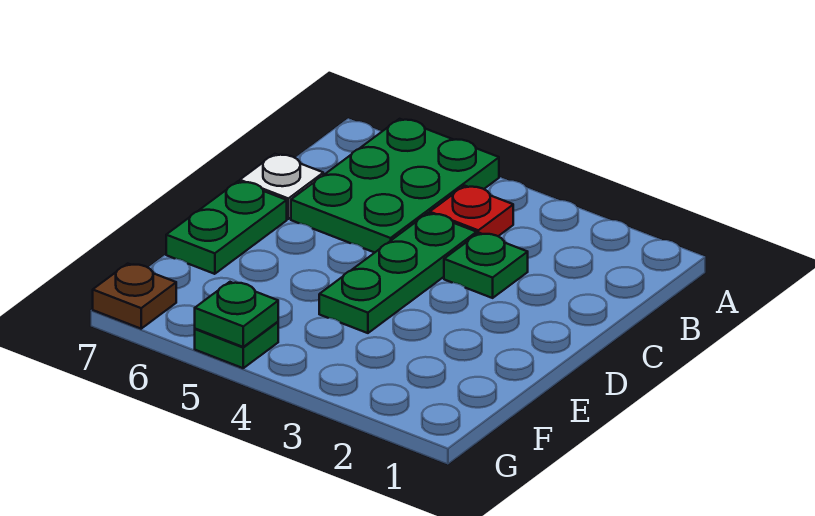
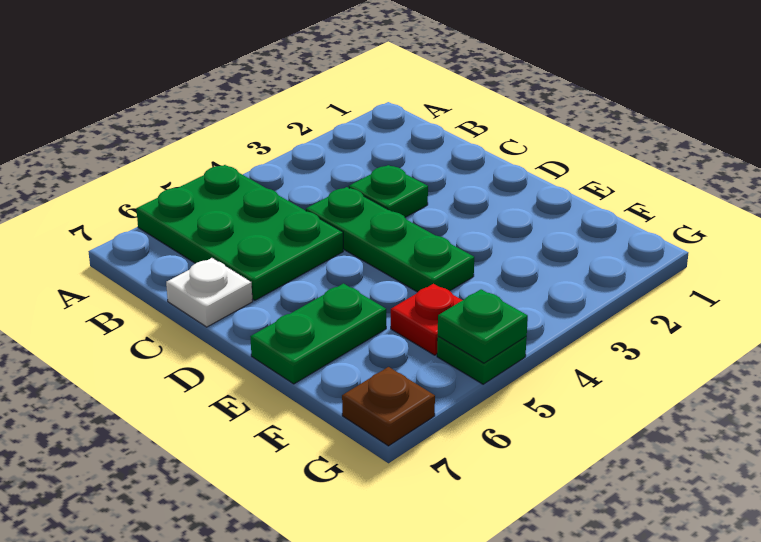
red plate B4 level 1 -> red plate F5 level 1
green plate D7:E7 level 1 -> green plate E6:E7 level 1

